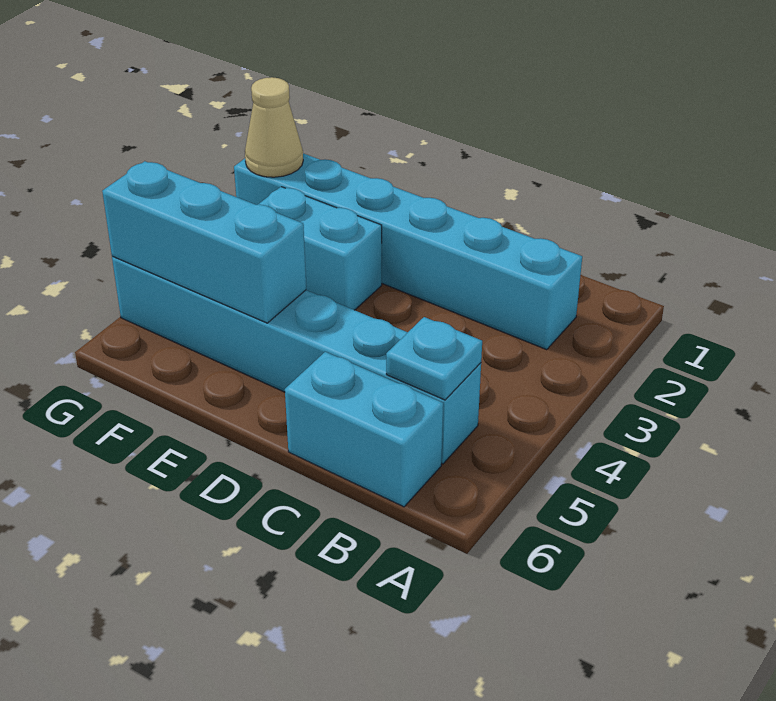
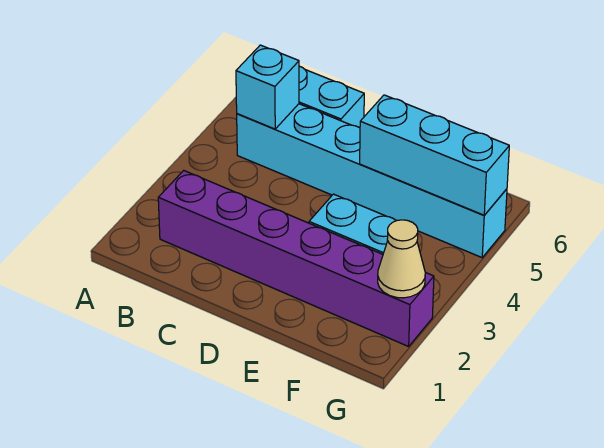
cyan brick B2:G2 level 1 -> purple brick B2:G2 level 1
cyan plate B5 level 2 -> cyan brick B5 level 2

